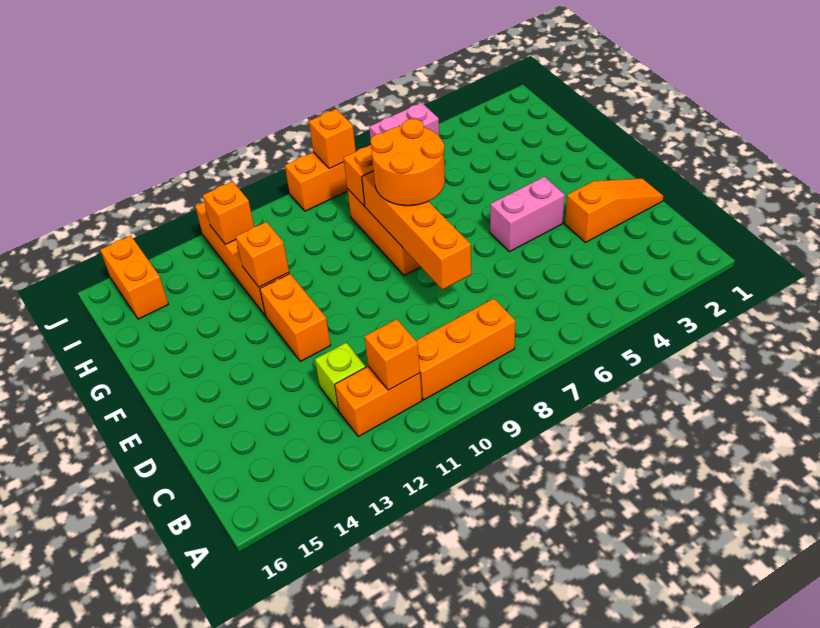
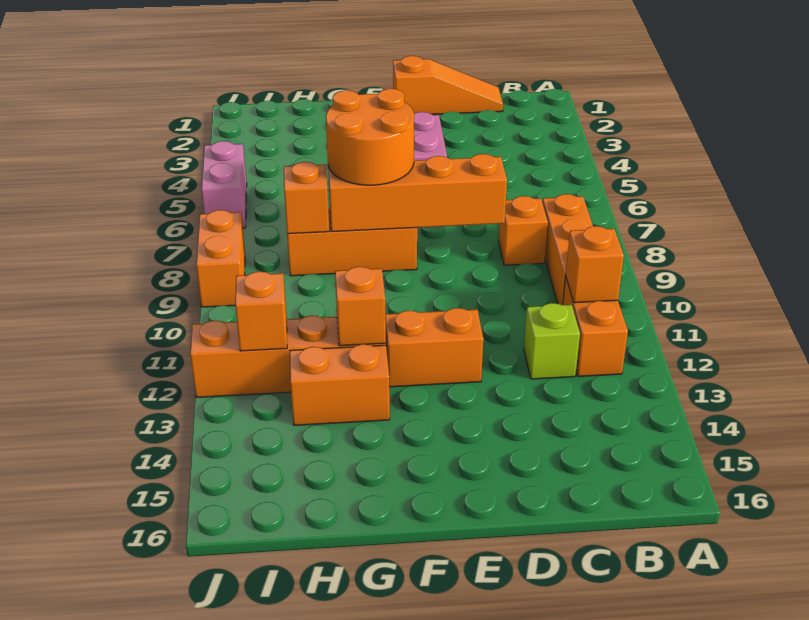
orange slope D1:D3 level 1 top 3 -> orange slope C1:E1 level 1 top E
orange brick I15:J15 level 1 -> orange brick G13:H13 level 1
orange brick J8 level 2 -> orange brick C8 level 1

